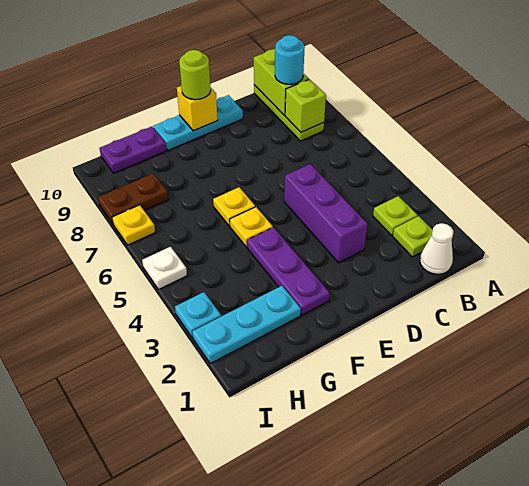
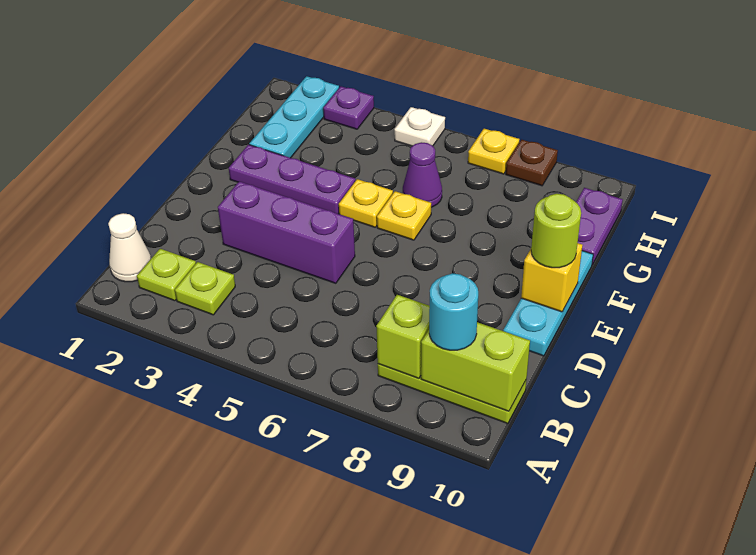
none -> purple cone G6 level 1
brown plate H8:I8 level 1 -> brown plate I8 level 1
cyan plate I3 level 1 -> purple plate I3 level 1

